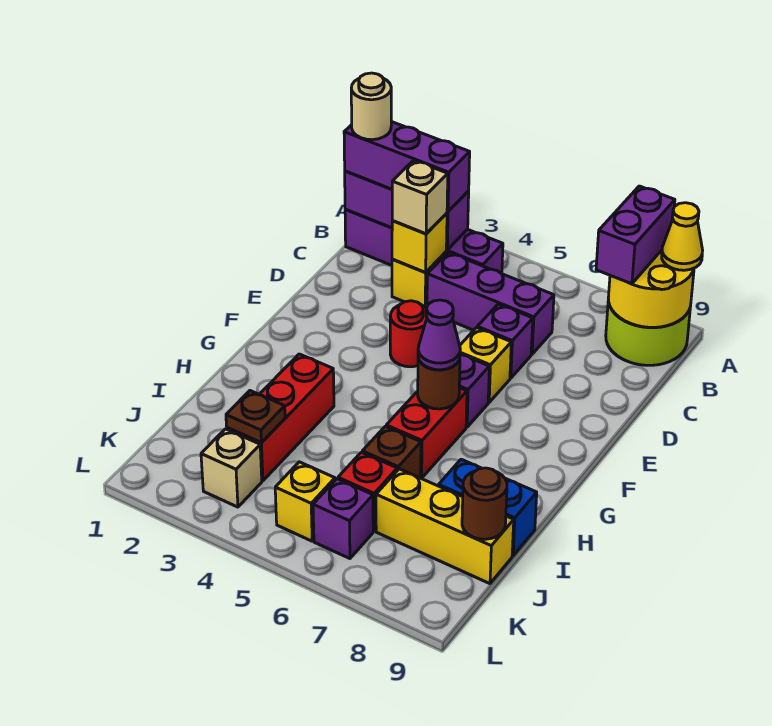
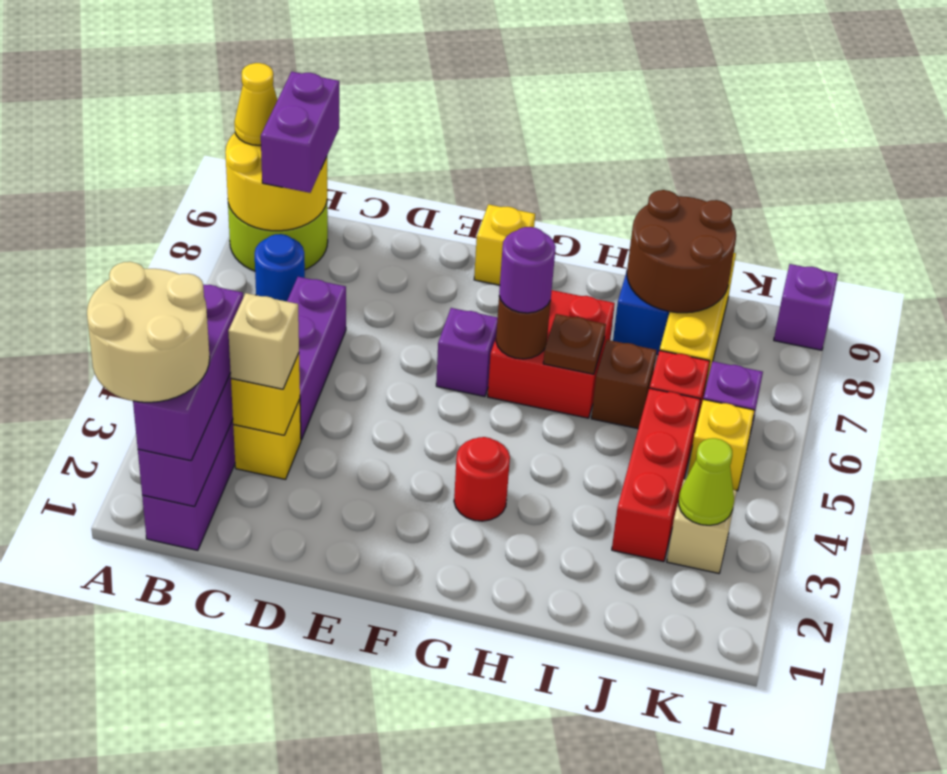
purple brick A8:B8 level 3 -> purple brick B8:B9 level 3
tan round brick B1 level 4 -> tan round brick A1:B2 level 4
none -> blue round brick B7 level 1
purple brick D6 level 1 -> purple brick L9 level 1
red round brick E4 level 1 -> red round brick G3 level 1
yellow brick E6 level 1 -> yellow brick F9 level 1
red brick G6:H6 level 1 -> red brick G6:H7 level 1
purple cone G6 level 3 -> purple round brick G6 level 3
red brick H3:J3 level 1 -> red brick J3:J5 level 1
brown plate J3 level 2 -> brown plate H6 level 2
brown round brick J9 level 2 -> brown round brick I8:J9 level 2
none -> lime cone K3 level 2

